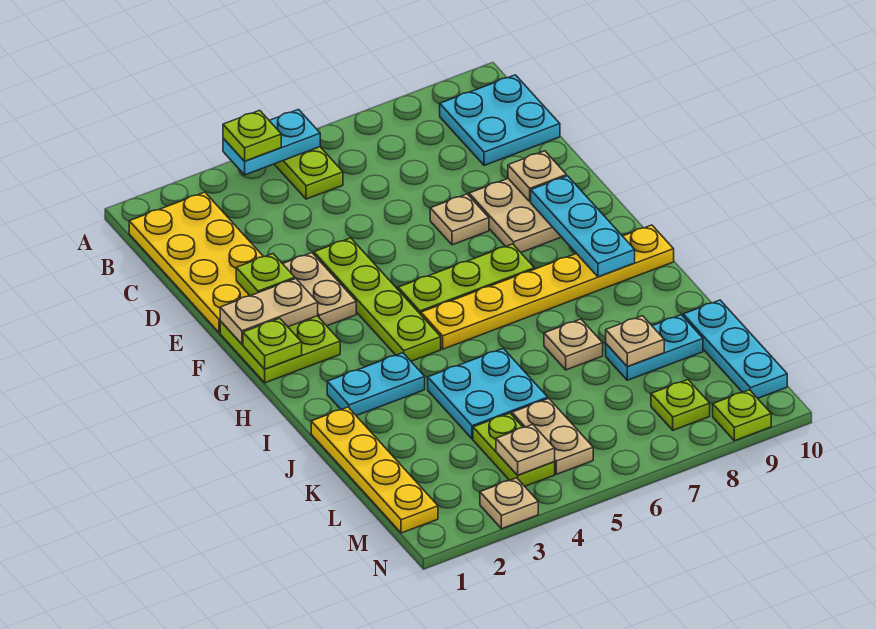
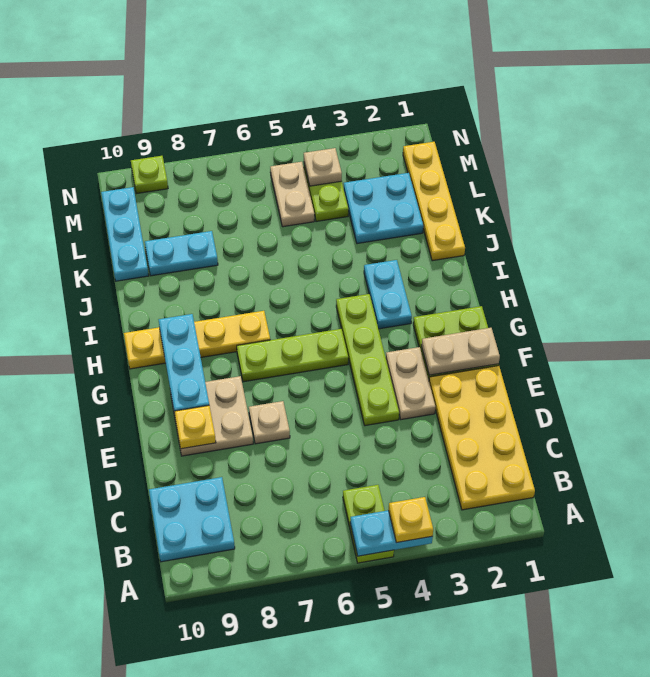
lime plate A4 level 3 -> yellow plate A4 level 3
lime plate E2 level 2 -> none
tan plate E9 level 2 -> yellow plate E9 level 2
lime plate G1 level 2 -> none
yellow plate H5:H10 level 1 -> yellow plate H7:H10 level 1
cyan plate I2:I3 level 1 -> cyan plate H3:I3 level 1
cyan plate J4:K5 level 1 -> cyan plate K2:L3 level 1
tan plate J7 level 1 -> none
tan plate K8 level 2 -> none
lime plate M8 level 1 -> none
tan plate N3 level 1 -> none

